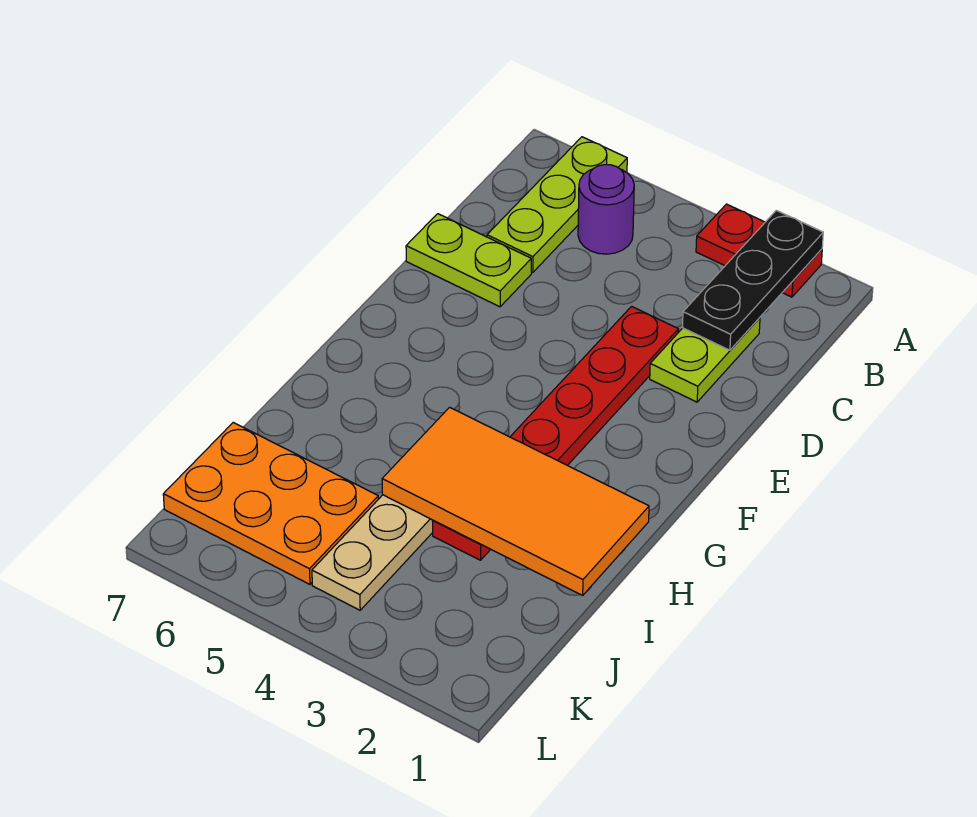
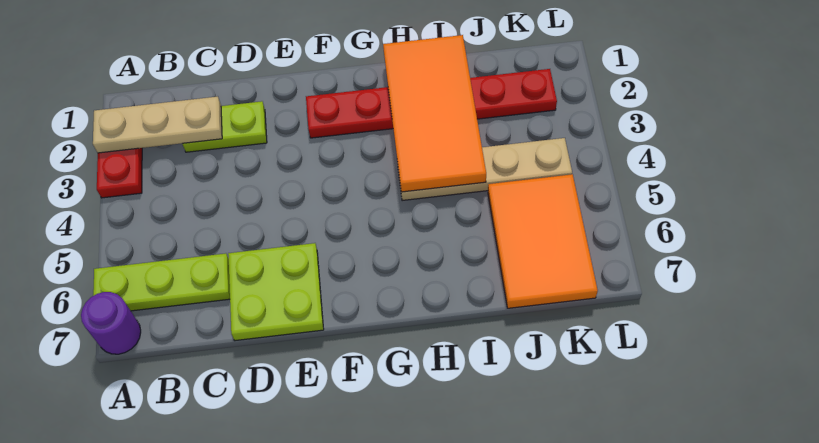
black plate A2:C2 level 2 -> tan plate A2:C2 level 2
purple round brick B5 level 1 -> purple round brick A7 level 1
red plate D3:I3 level 1 -> red plate F2:K2 level 1
lime plate D6:D7 level 1 -> lime plate D6:E7 level 1
orange plate J5:K7 level 1 -> orange tile J5:K7 level 1

